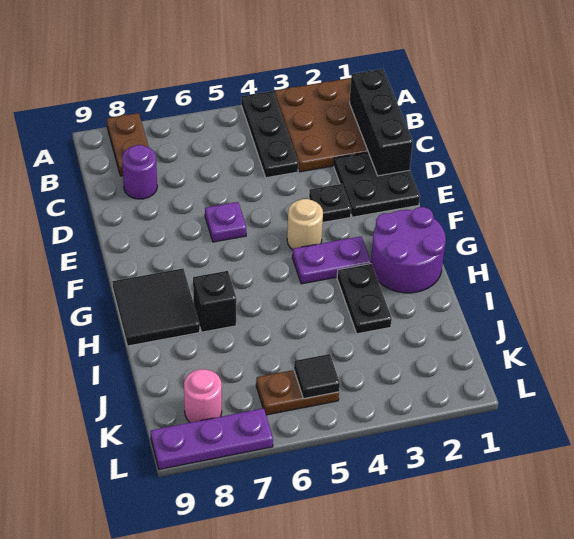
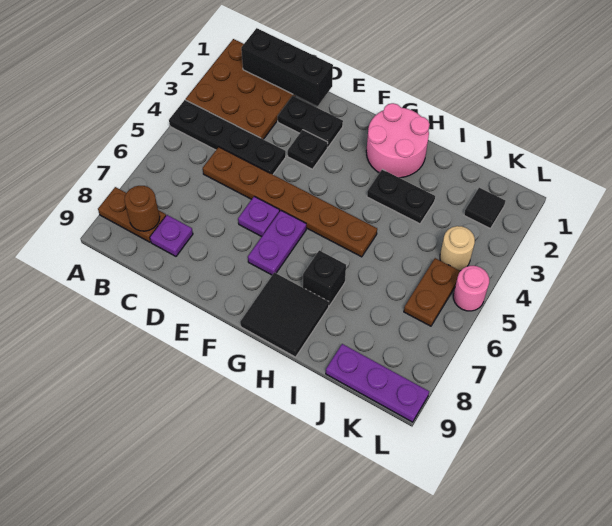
black plate A4:C4 level 1 -> black plate A4:D4 level 1
none -> brown round brick B8 level 2
none -> brown plate C5:H5 level 1
purple round brick C8 level 1 -> purple plate C8 level 1
black plate D1:E2 level 1 -> black plate D2:E2 level 1
tan round brick F4 level 1 -> tan round brick K4 level 1
purple round brick G1:H2 level 1 -> pink round brick G1:H2 level 1
purple plate G3:G4 level 1 -> purple plate F6:F7 level 1
black tile K5 level 2 -> black tile K2 level 1
pink round brick K8 level 1 -> pink round brick L5 level 1
purple plate L7:L9 level 1 -> purple plate J9:L9 level 1

